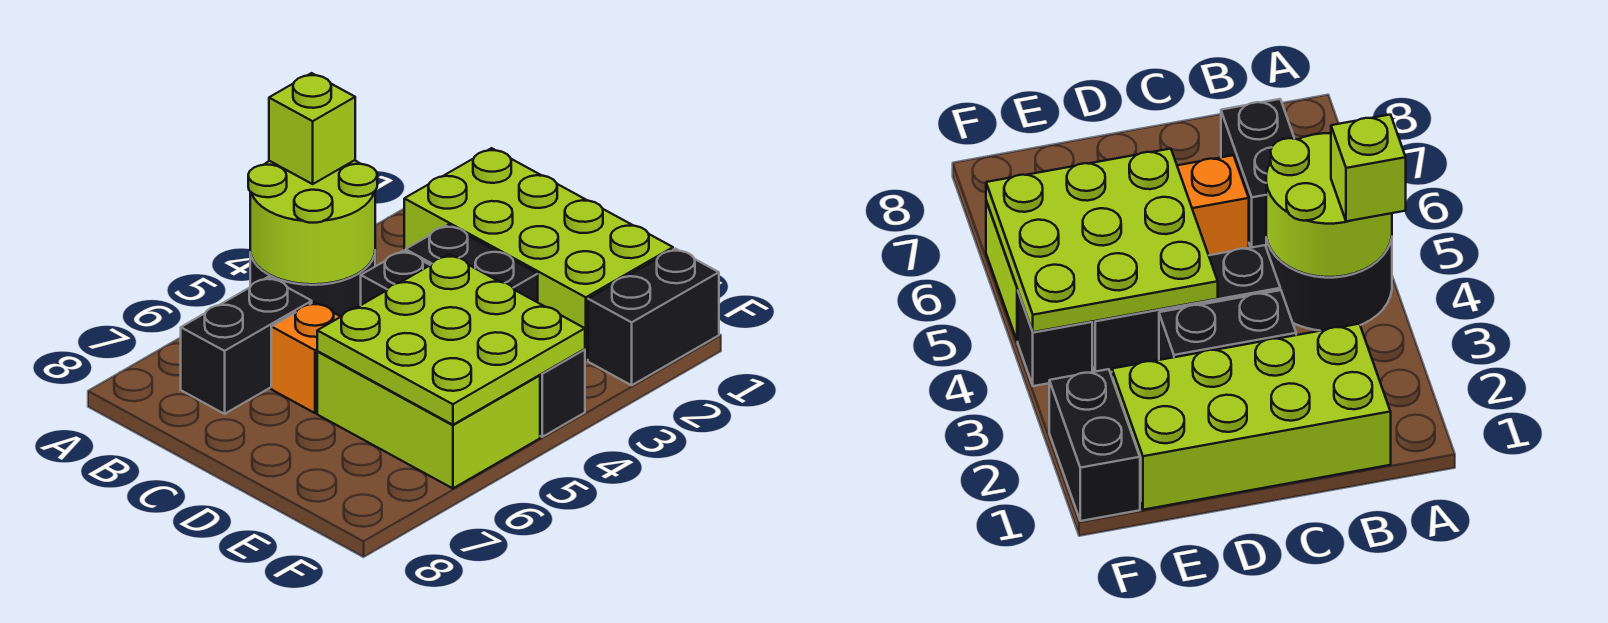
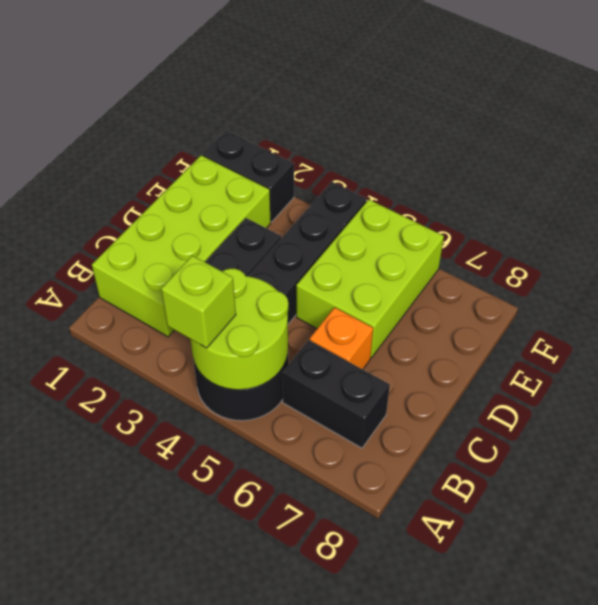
lime plate D4:F6 level 2 -> none

